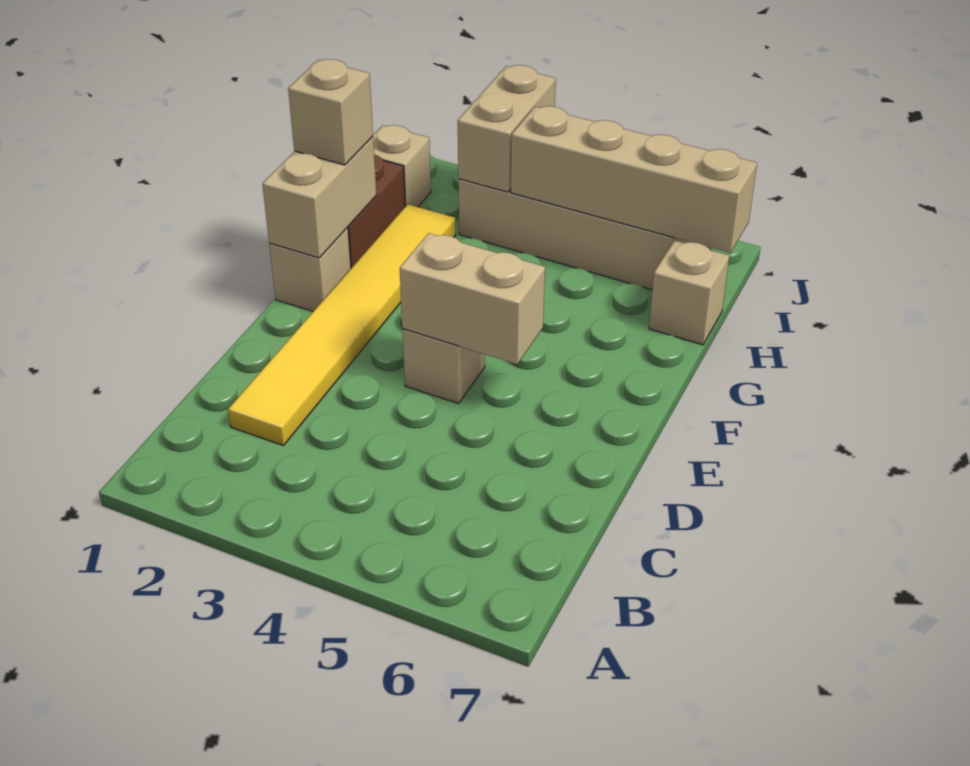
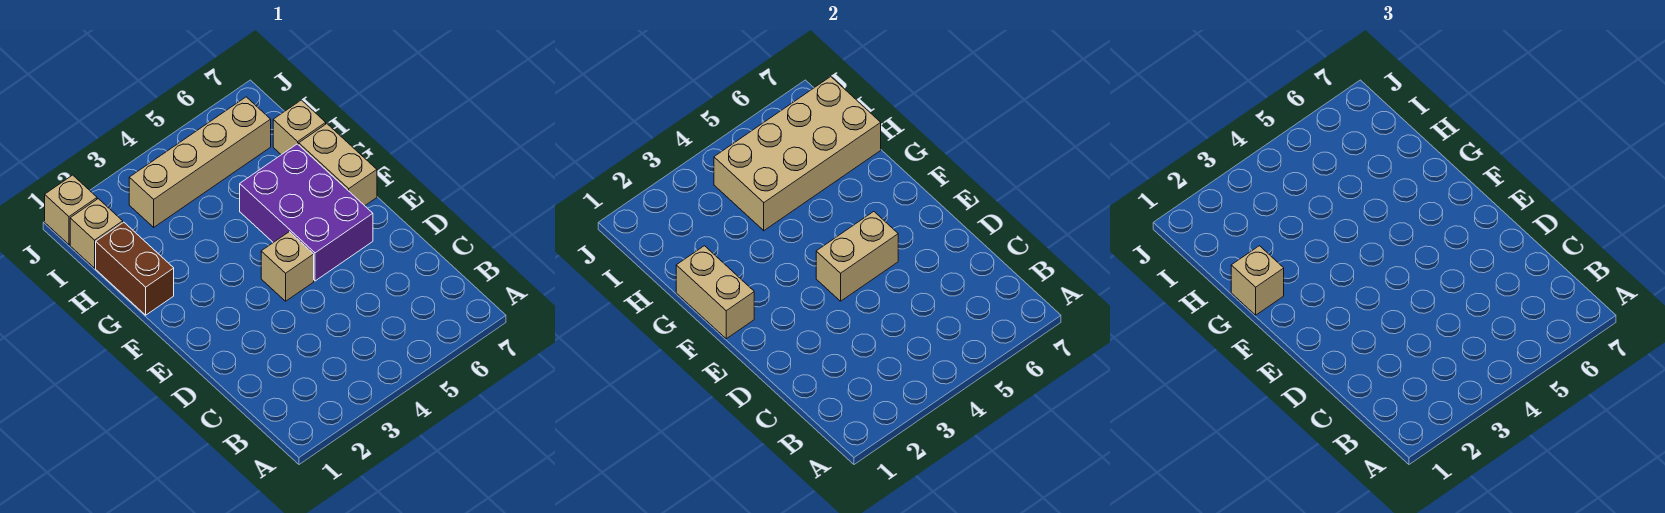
yellow tile C2:H2 level 1 -> none
none -> purple brick E5:G6 level 1
tan brick F1 level 1 -> tan brick J1 level 1
tan brick I3:J3 level 2 -> tan brick F7:G7 level 1
tan brick I4:I7 level 2 -> tan brick H4:I7 level 2

